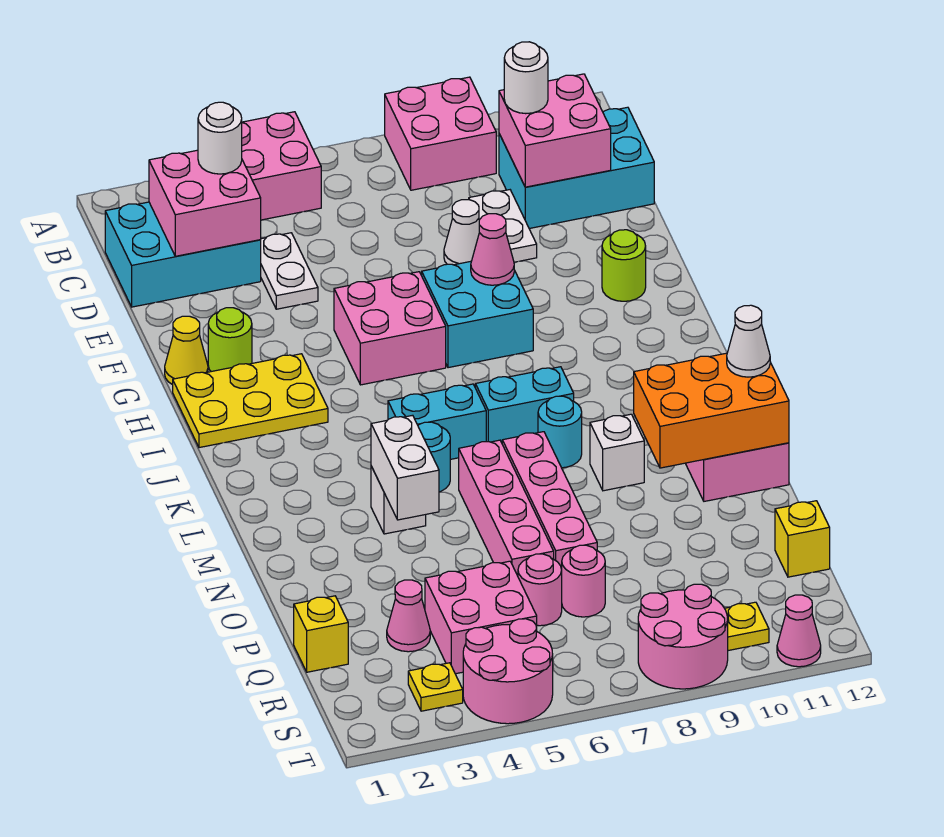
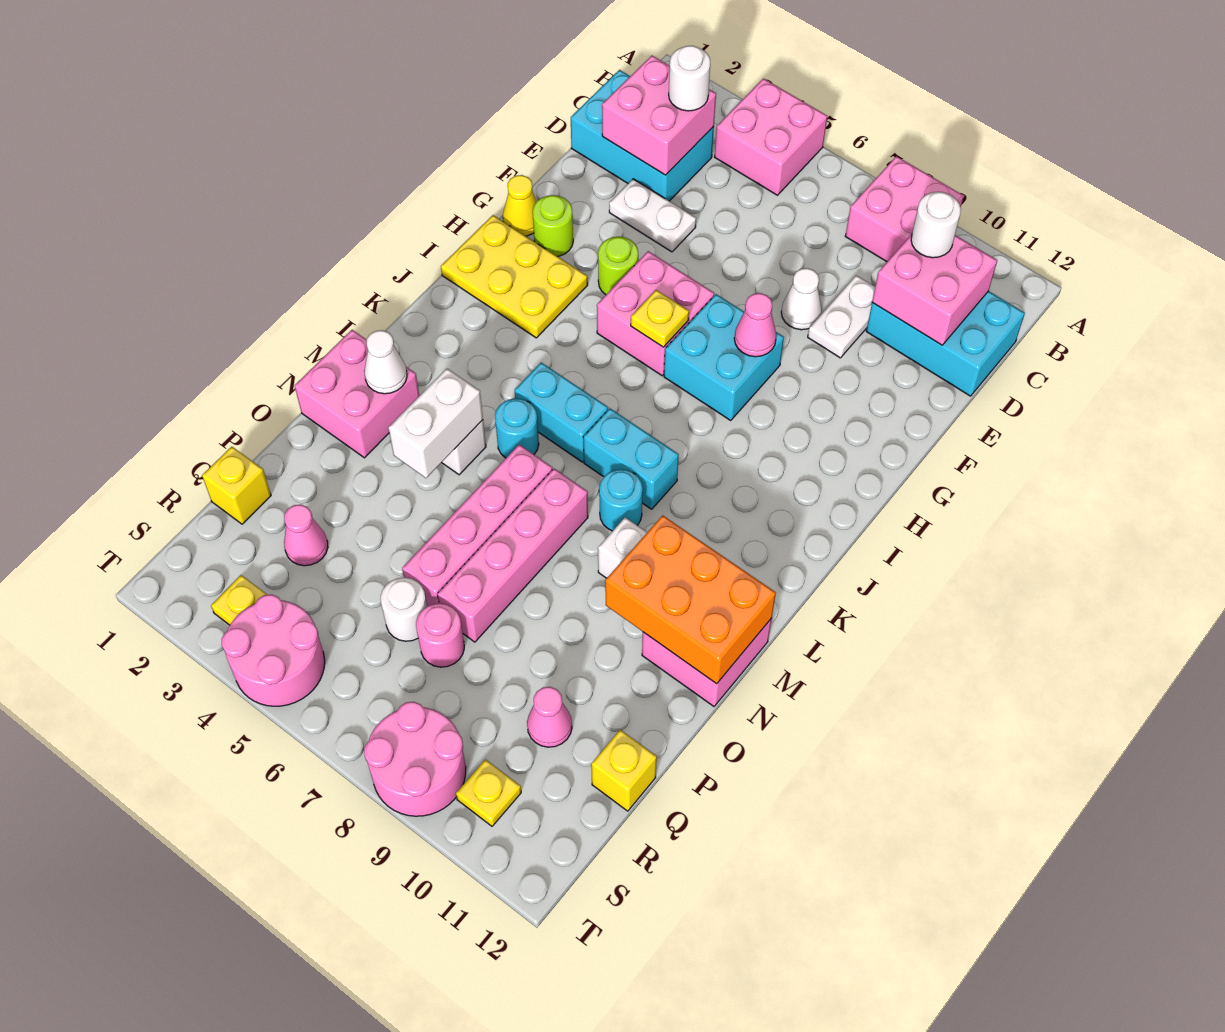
white plate D4:E4 level 1 -> white plate E3:E4 level 1
lime round brick G11 level 1 -> lime round brick G4 level 1
none -> yellow plate H6 level 2
white cone M12 level 3 -> white cone M2 level 2
pink brick Q4:R5 level 1 -> pink brick M1:N2 level 1
pink round brick Q6 level 1 -> white round brick Q6 level 1
pink cone T11 level 1 -> pink cone Q10 level 1

